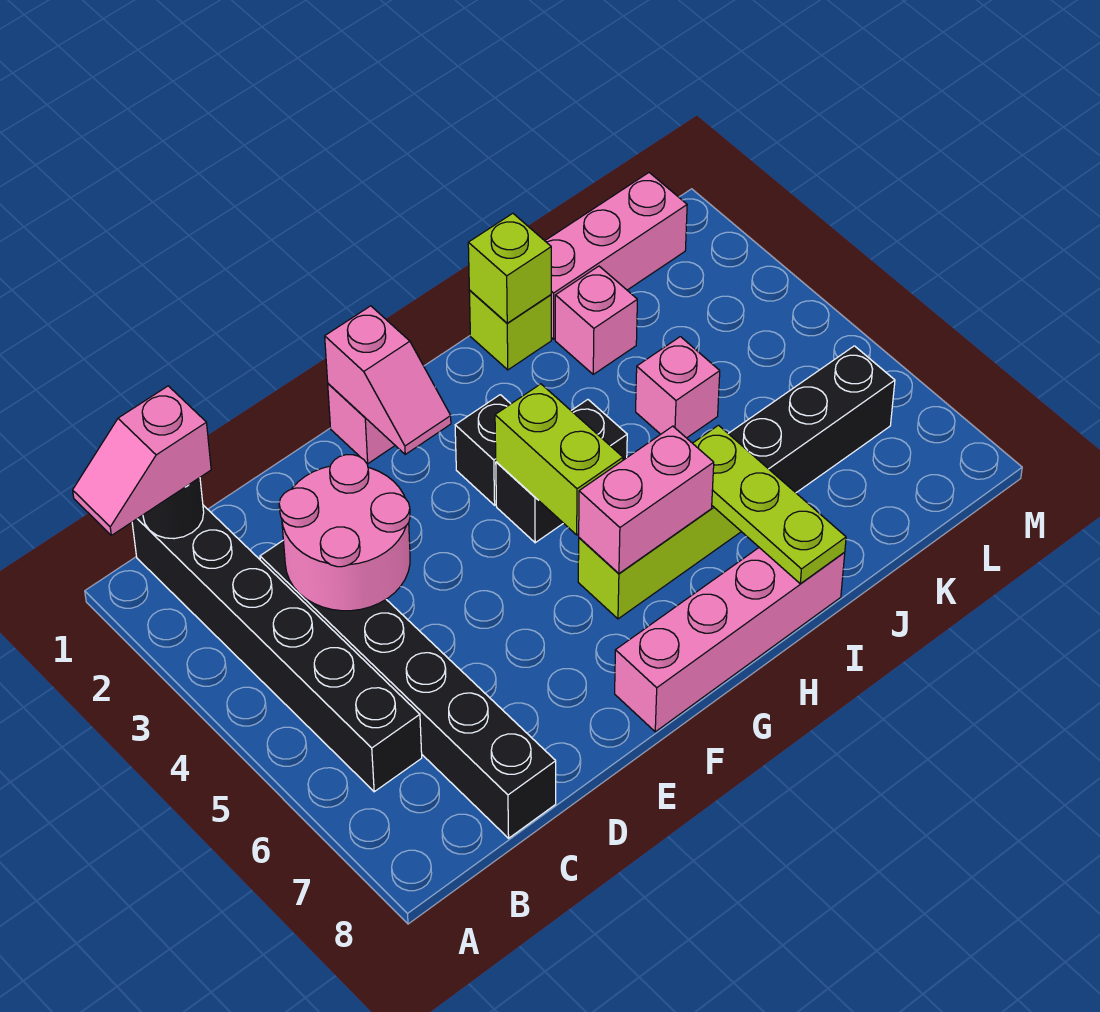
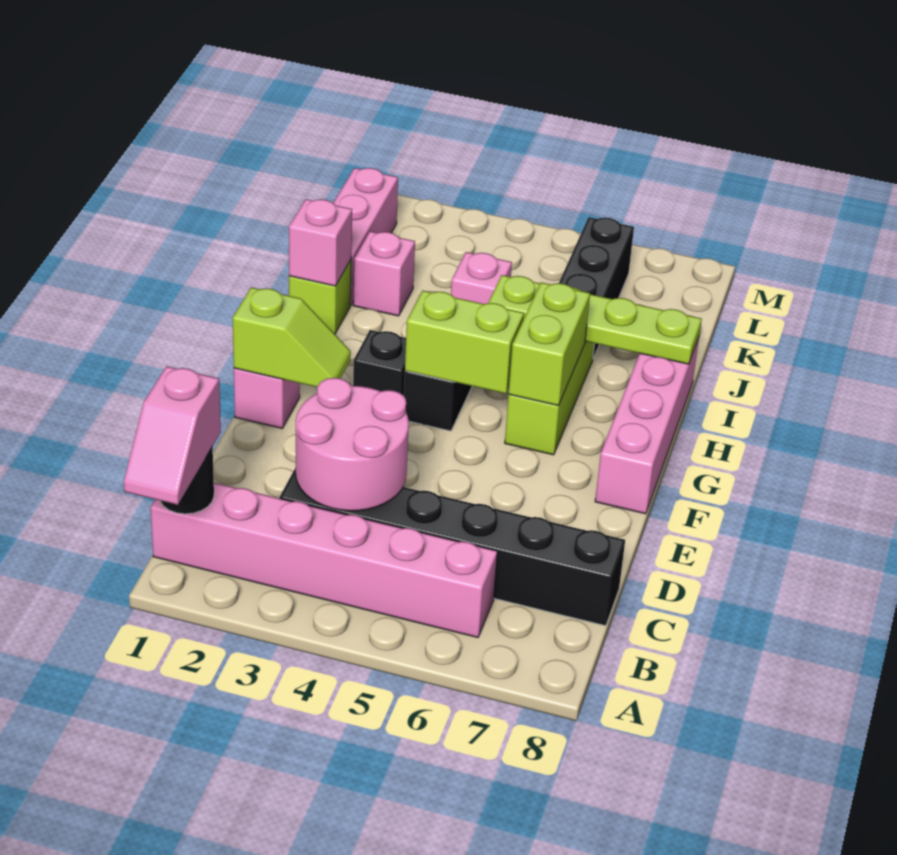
black brick B1:B6 level 1 -> pink brick B1:B6 level 1
pink slope F1:F2 level 2 top 1 -> lime slope F1:F2 level 2 top 1
pink brick G6:H6 level 2 -> lime brick G6:H6 level 2
lime brick I1 level 2 -> pink brick I1 level 2
lime plate I6:I8 level 2 -> lime plate I5:I8 level 2

